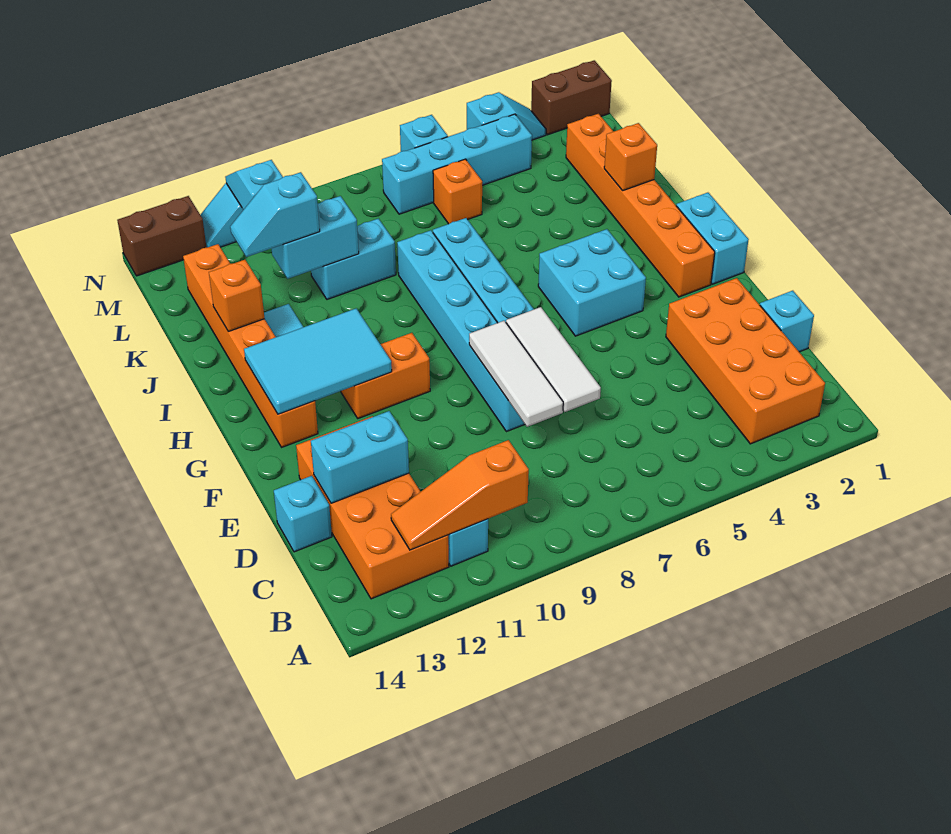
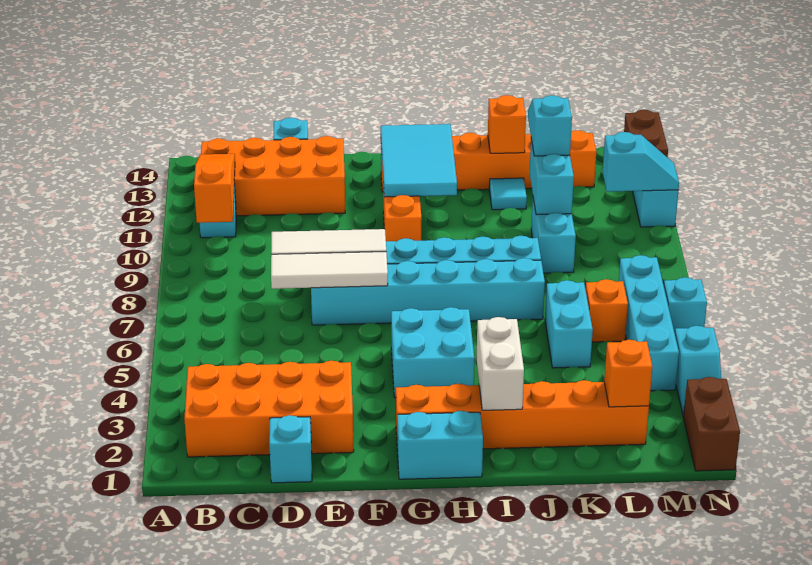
cyan brick D12:D13 level 2 -> cyan brick K5:K6 level 1
none -> white brick I2:I3 level 2
orange brick J2 level 2 -> orange brick L2 level 2

